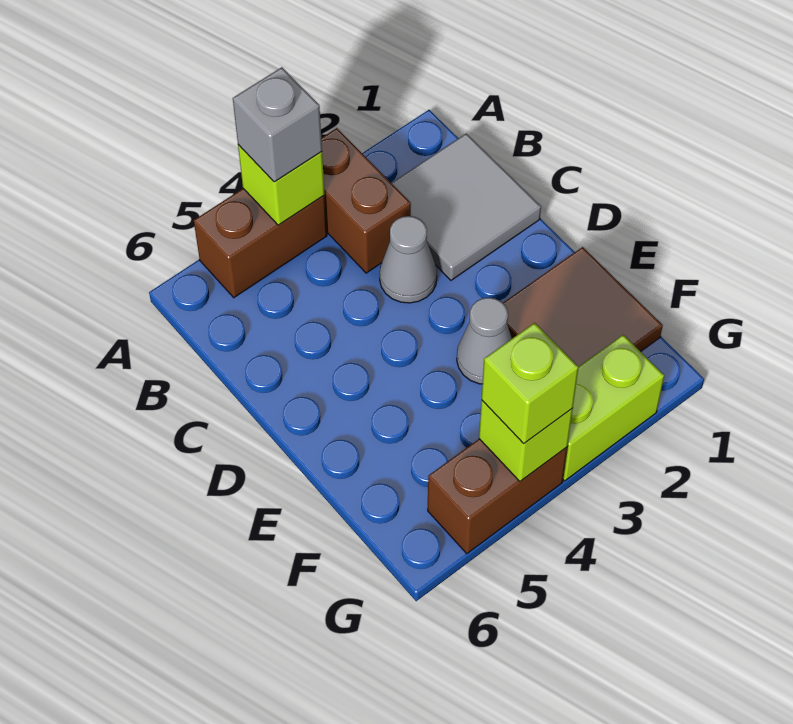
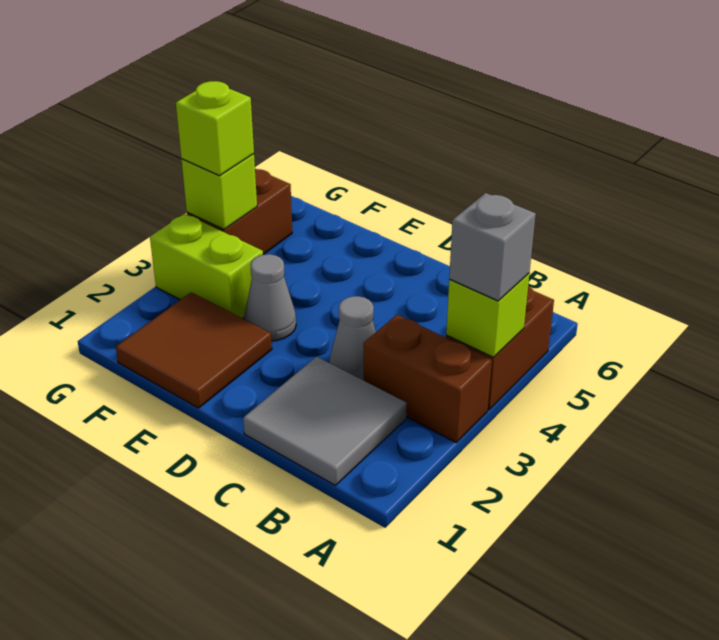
lime brick G2:G3 level 1 -> lime brick F3:G3 level 1

